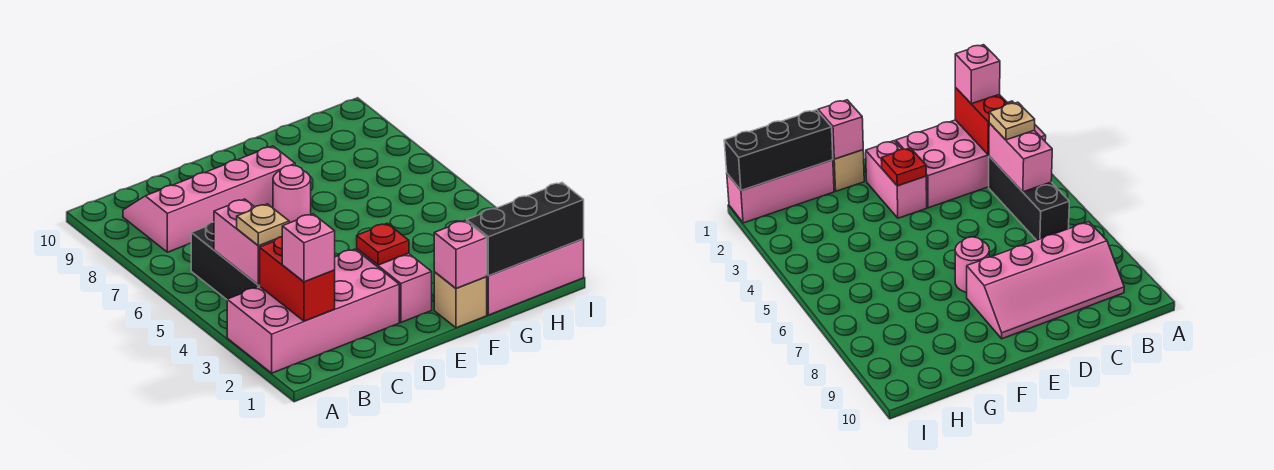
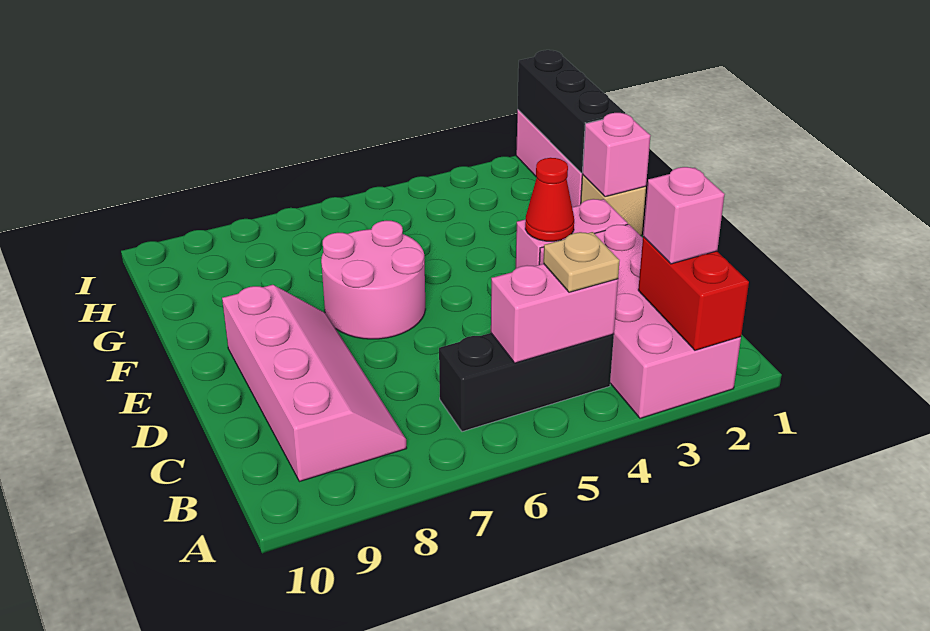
red brick B2:B3 level 2 -> red brick A2:B2 level 2
pink slope B8:E9 level 1 top 8 -> pink slope B8:E9 level 1 top 9
red plate E3 level 2 -> red cone E3 level 2
pink round brick E7 level 1 -> pink round brick E6:F7 level 1

